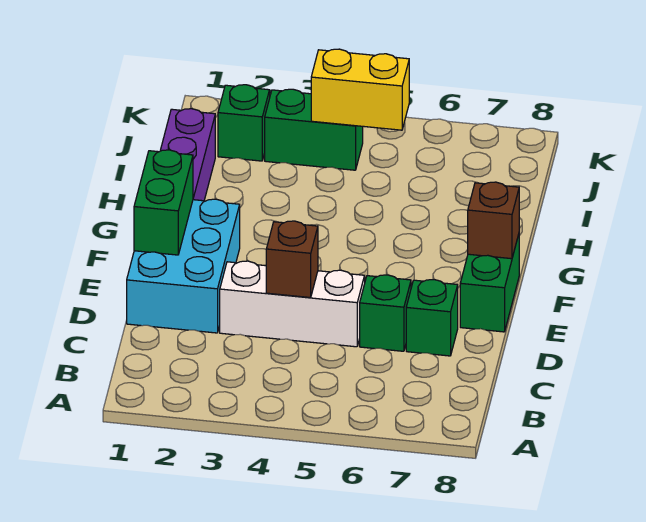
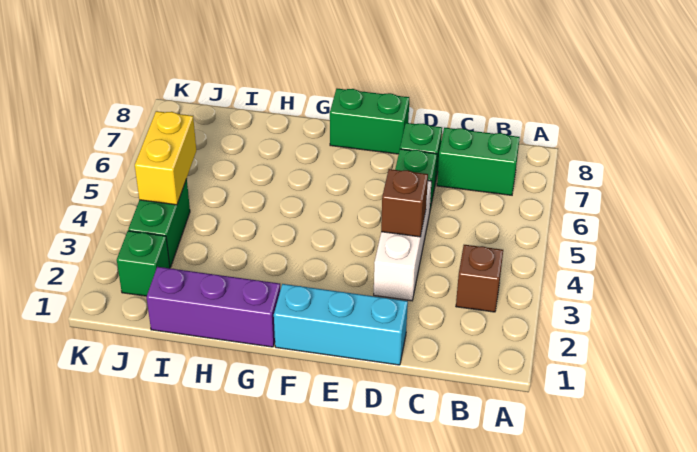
cyan brick D1:F2 level 1 -> cyan brick D1:F1 level 1
green brick E1:F1 level 2 -> green brick B7:C7 level 1
brown brick F8 level 2 -> brown brick B3 level 1

